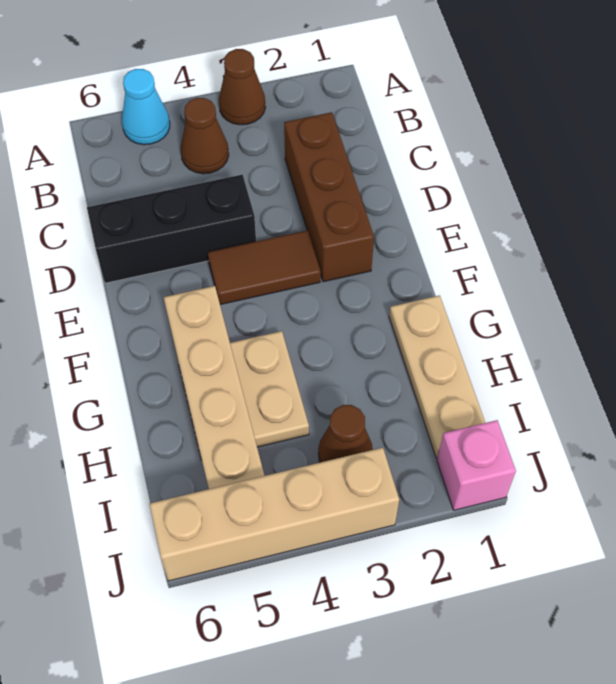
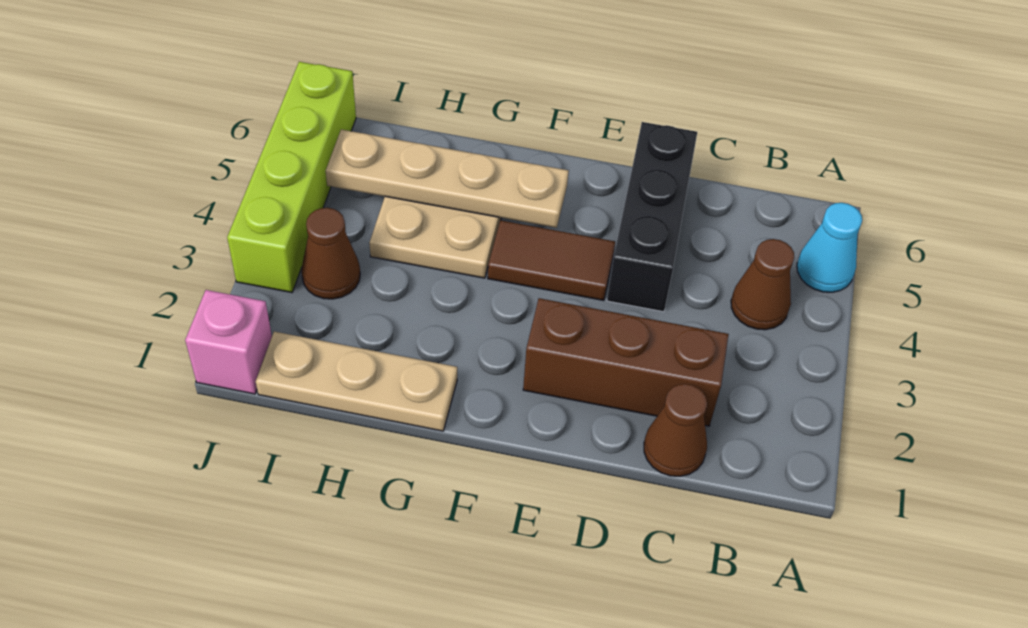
brown cone A3 level 1 -> brown cone C1 level 1
brown tile E3:E4 level 1 -> brown tile E4:F4 level 1
tan brick J3:J6 level 1 -> lime brick J3:J6 level 1

